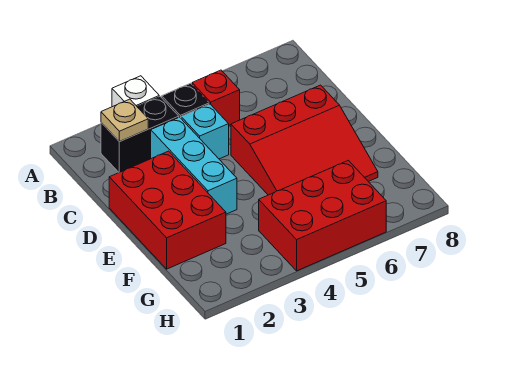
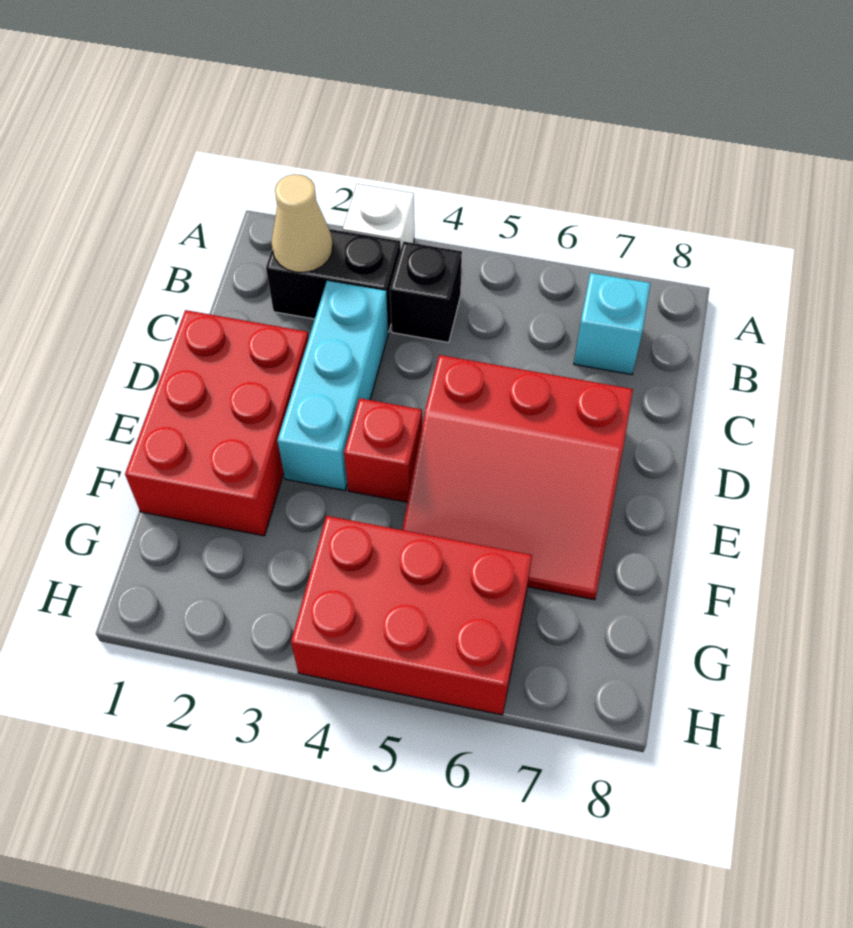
tan plate B2 level 2 -> tan cone B2 level 2
red brick B5 level 1 -> red brick E4 level 1
cyan brick C4 level 1 -> cyan brick B7 level 1

